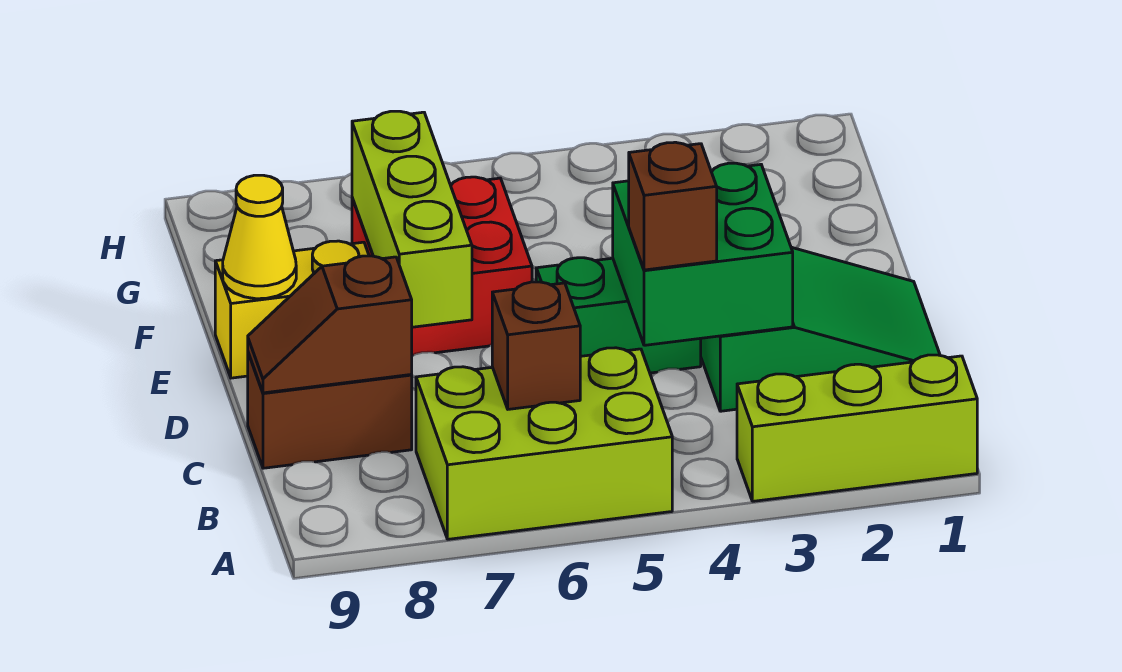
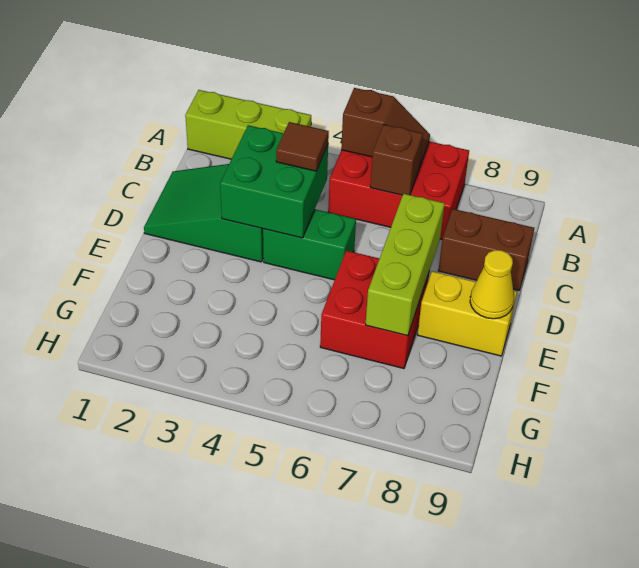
lime brick A5:B7 level 1 -> red brick A5:B7 level 1
brown brick C4 level 3 -> brown tile C4 level 3
brown slope C8:C9 level 2 top 8 -> brown slope A5:A6 level 2 top 5

